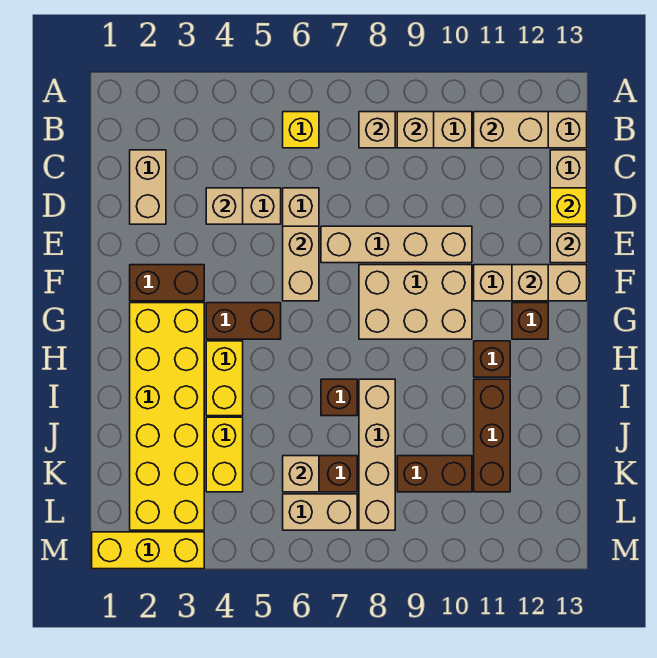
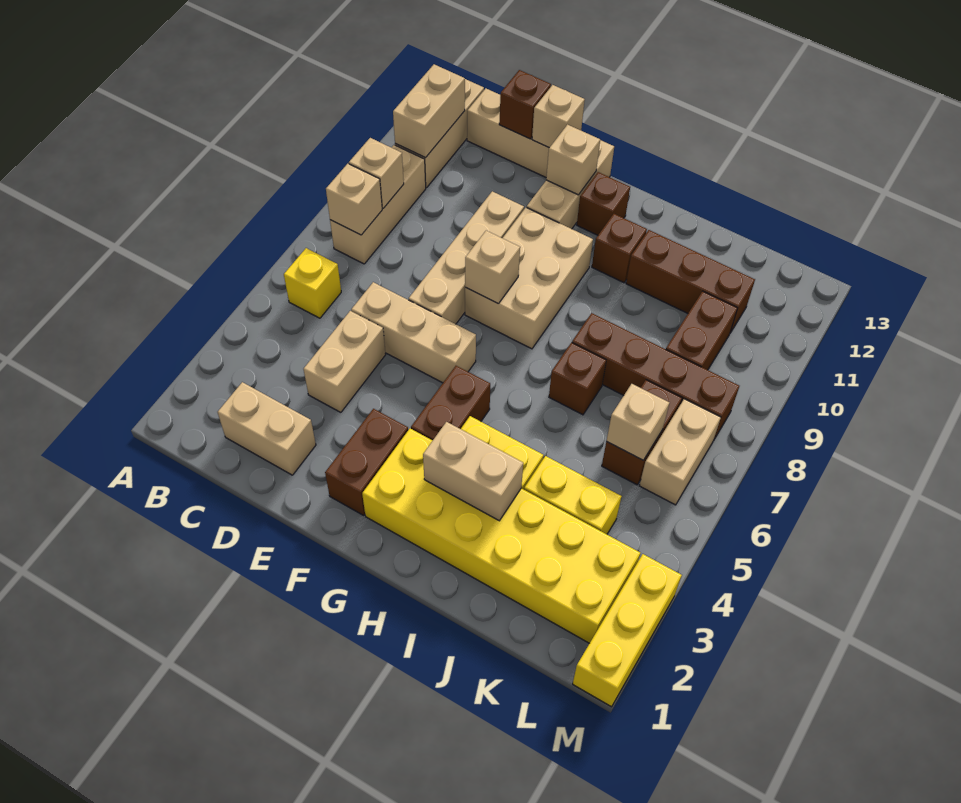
tan brick D4 level 2 -> tan brick F8 level 2
yellow brick D13 level 2 -> brown brick D13 level 2
tan brick E6:F6 level 2 -> tan brick H3:I3 level 2
tan brick I8:L8 level 1 -> brown brick I8:L8 level 1

